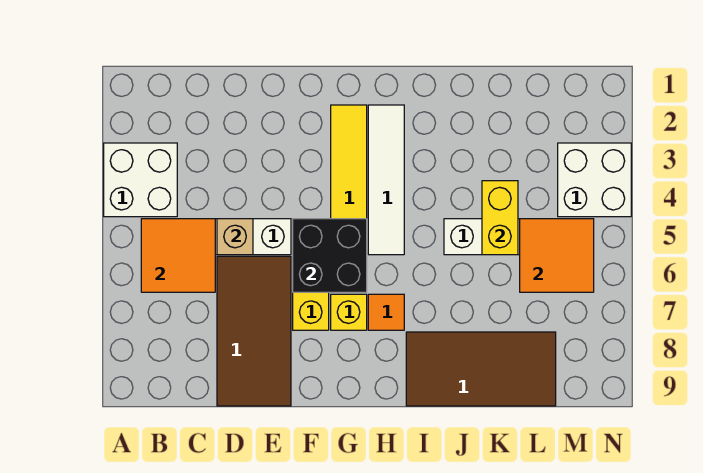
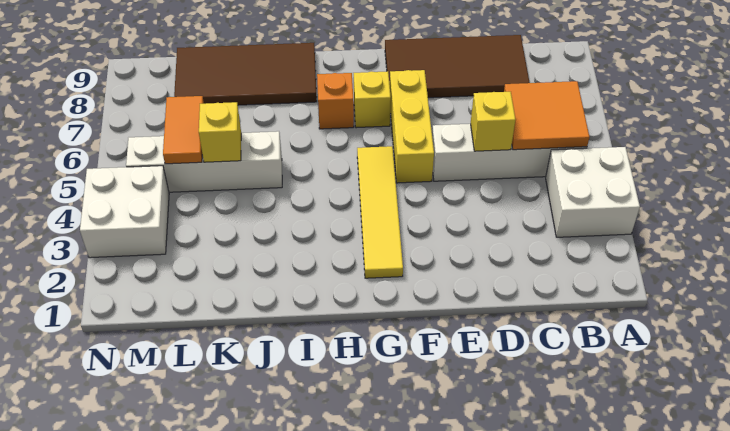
tan brick D5 level 2 -> yellow brick D5 level 2
brown tile D6:E9 level 1 -> brown tile C8:F9 level 1
black brick F5:G6 level 2 -> none
white tile H2:H5 level 1 -> none
orange tile H7 level 1 -> orange brick H7 level 1
yellow brick K4:K5 level 2 -> yellow brick K5 level 2
orange tile L5:M6 level 2 -> orange tile L5:L6 level 2

